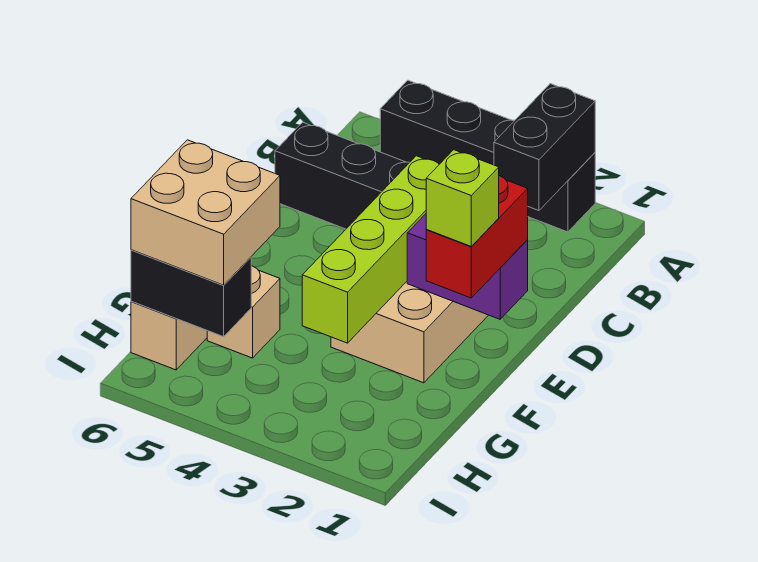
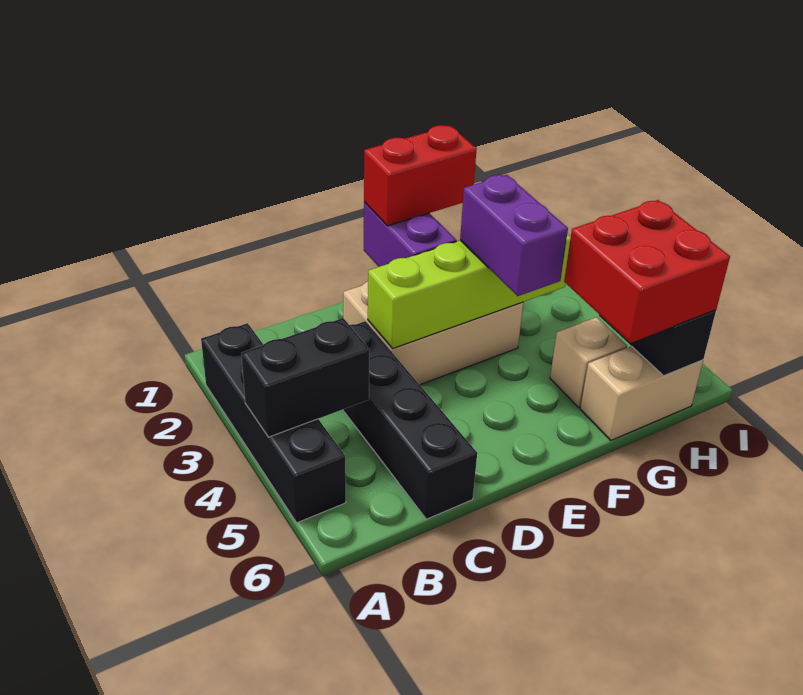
black brick A2:B2 level 2 -> black brick A4:B4 level 2
lime brick F1 level 4 -> none
none -> purple brick F3:F4 level 3
tan brick G5:H6 level 3 -> red brick G5:H6 level 3

